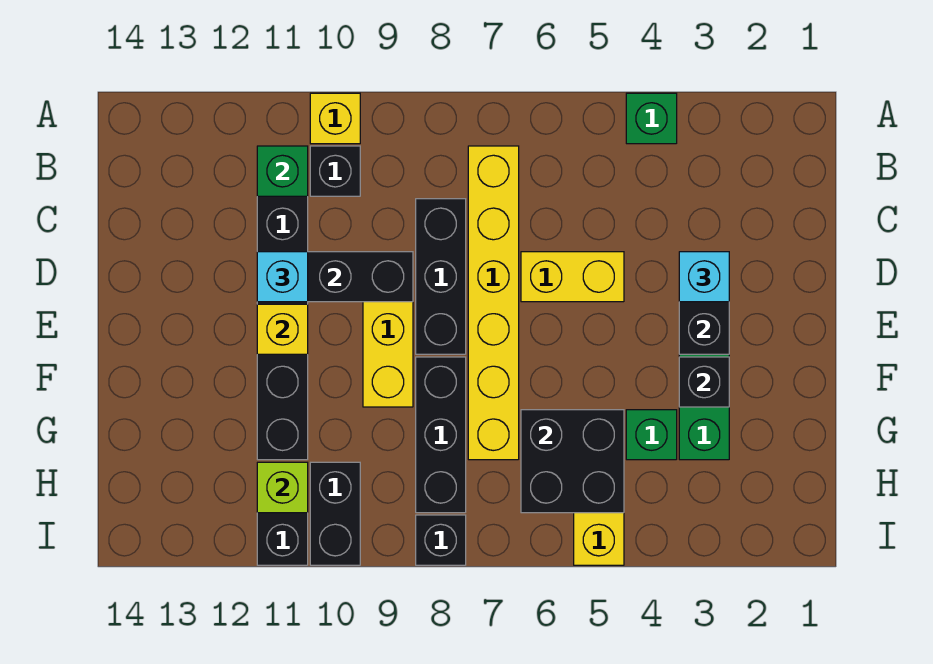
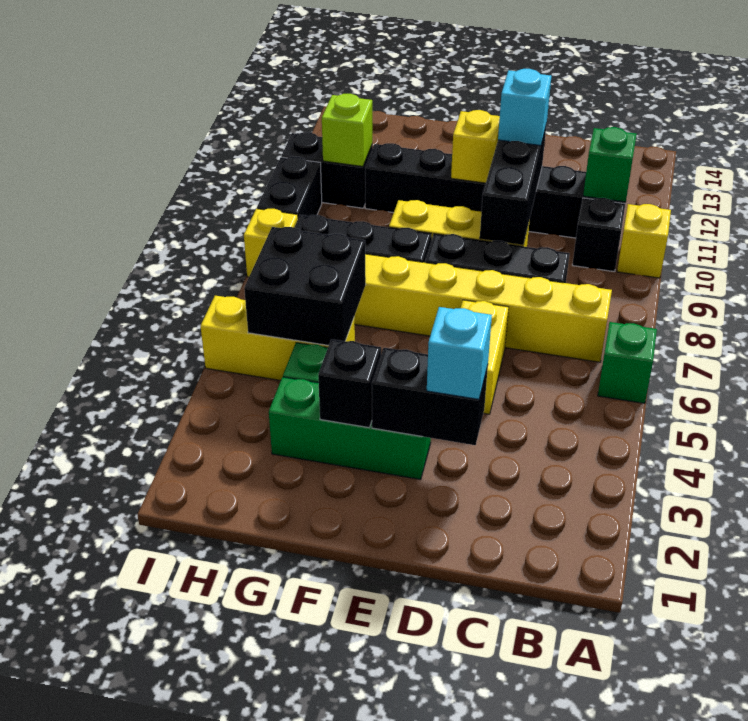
green brick A4 level 1 -> green brick A6 level 1
black brick H10:I10 level 1 -> black brick I9:I10 level 1
black brick I8 level 1 -> yellow brick I8 level 1

